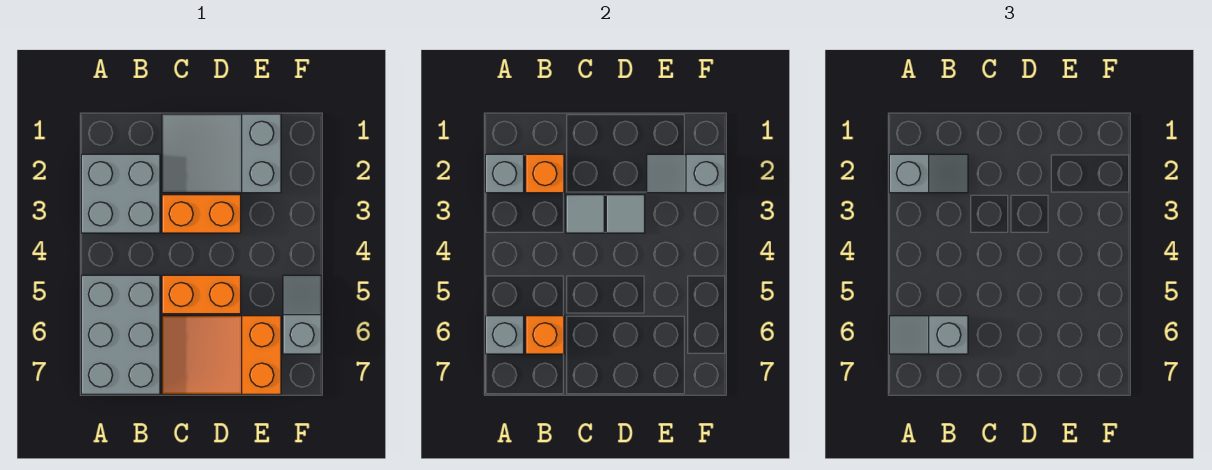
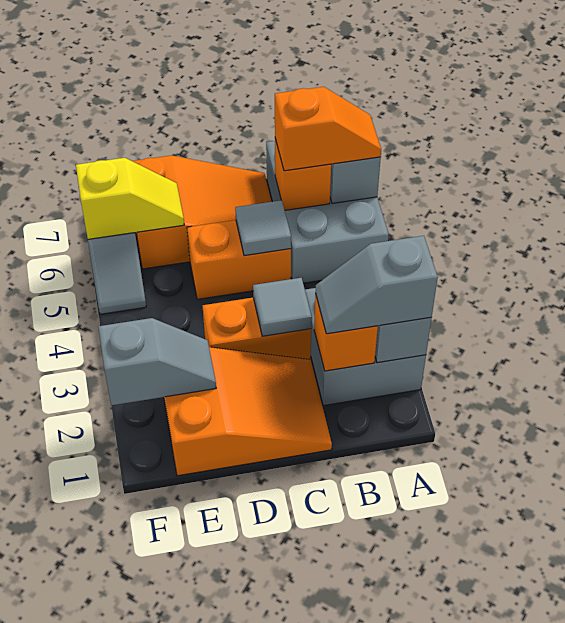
grey slope A6:B6 level 3 top B -> orange slope A6:B6 level 3 top B
grey slope C1:E2 level 1 top E -> orange slope C1:E2 level 1 top E
grey tile D3 level 2 -> grey tile C5 level 2
none -> yellow slope E6:F6 level 2 top F

